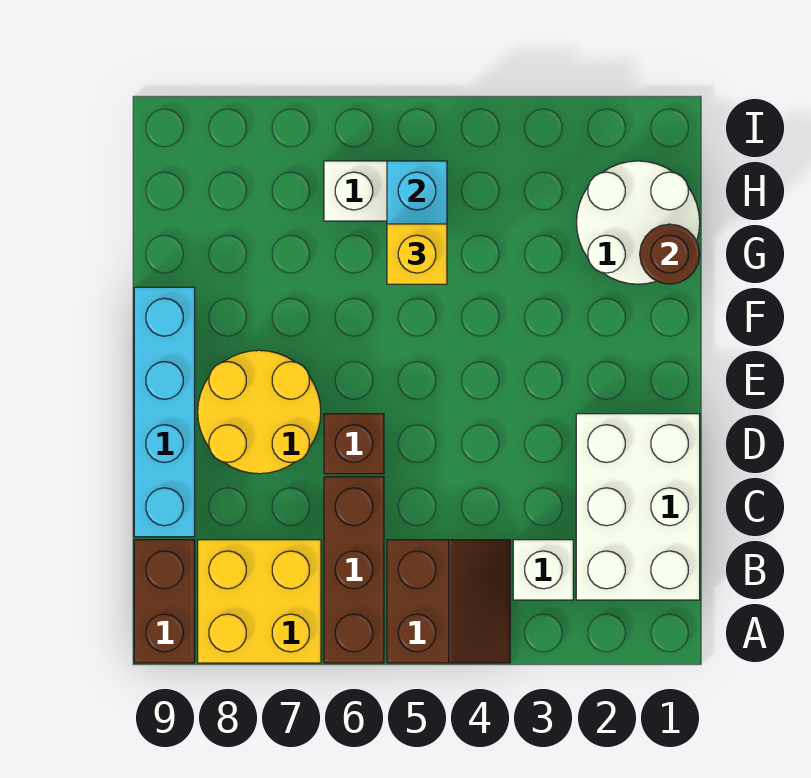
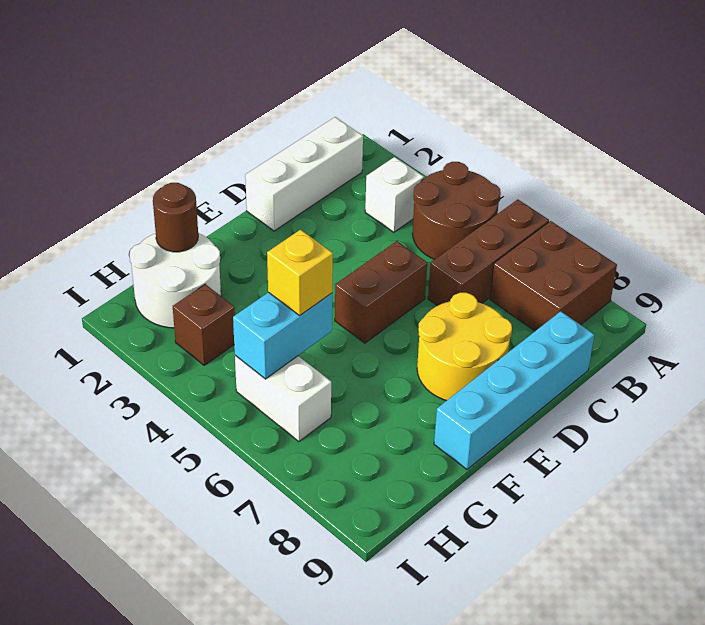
brown slope A4:B5 level 1 top 5 -> brown round brick A4:B5 level 1
yellow brick A7:B8 level 1 -> brown brick A7:B8 level 1
brown brick A9:B9 level 1 -> brown brick D5:E5 level 1
white brick B1:D2 level 1 -> white brick B1:D1 level 1
brown brick D6 level 1 -> brown brick H3 level 1

